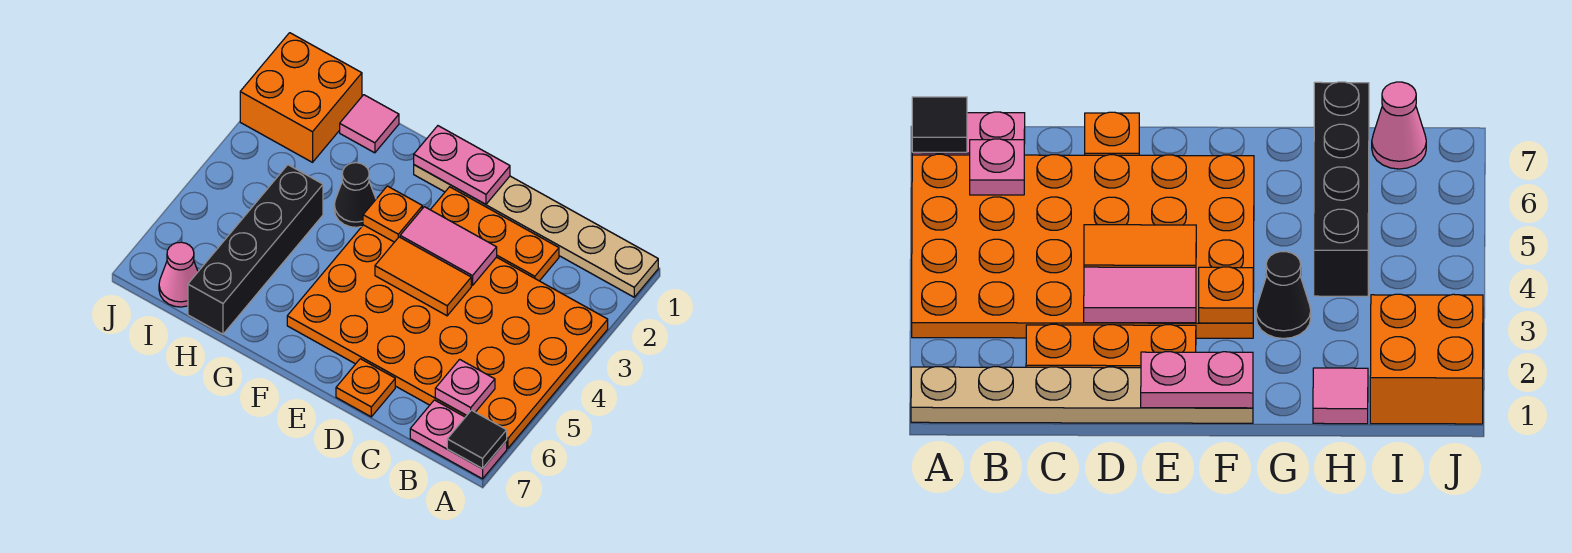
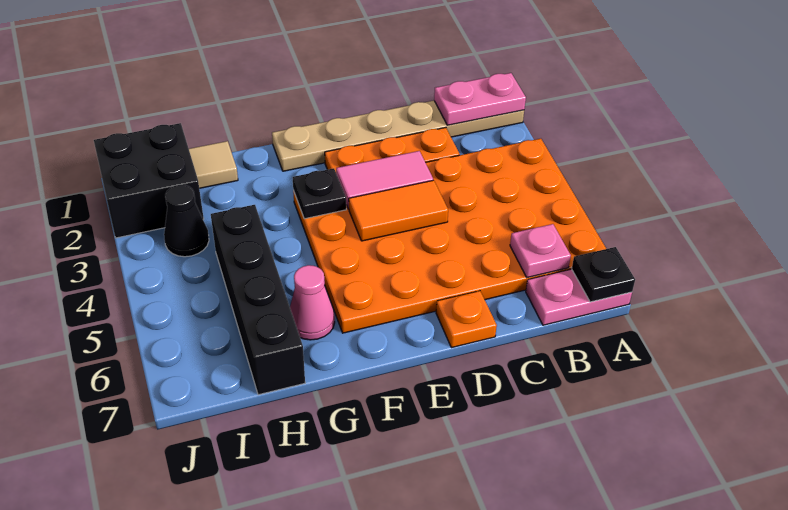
black tile A7 level 2 -> black plate A7 level 2
pink plate E1:F1 level 2 -> pink plate A1:B1 level 2
orange plate F3 level 2 -> black plate F3 level 2
black cone G3 level 1 -> black cone I3 level 1
pink tile H1 level 1 -> tan tile H1 level 1
orange brick I1:J2 level 1 -> black brick I1:J2 level 1
pink cone I7 level 1 -> pink cone G6 level 1

